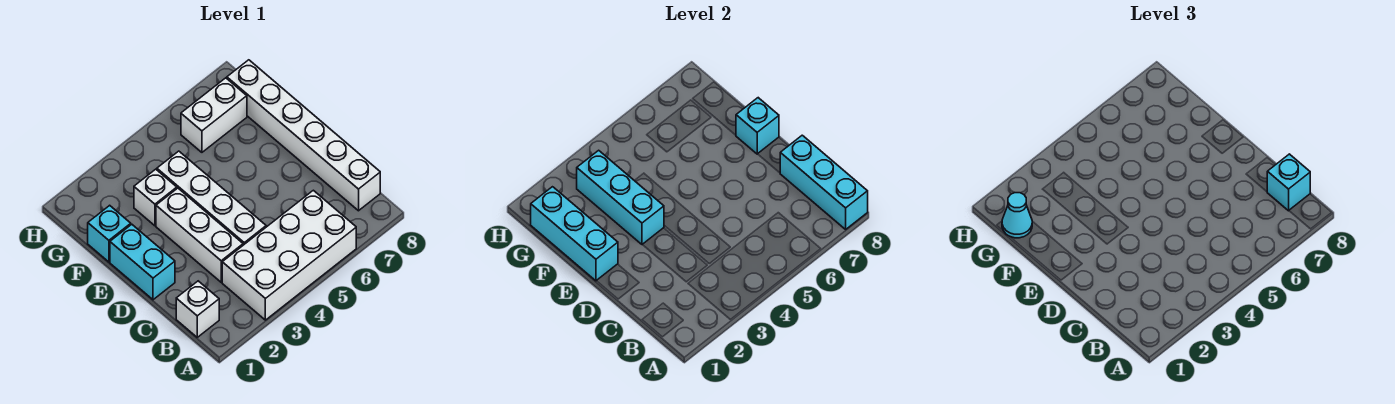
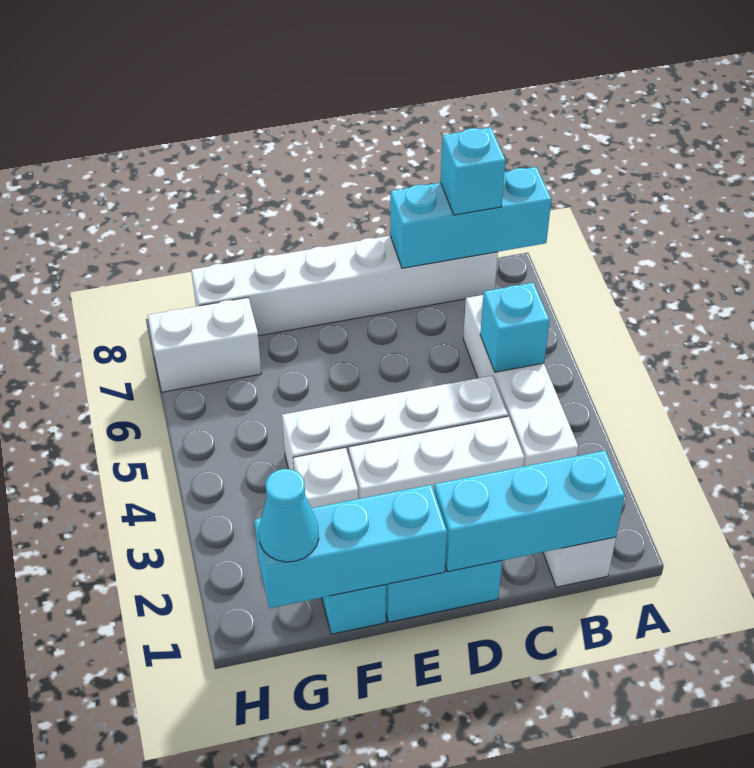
white brick A3:B6 level 1 -> white brick B3:B6 level 1
cyan brick E3:G3 level 2 -> cyan brick B1:D1 level 2
cyan brick E8 level 2 -> cyan brick B5 level 2
white brick G6:G7 level 1 -> white brick G7:H7 level 1

